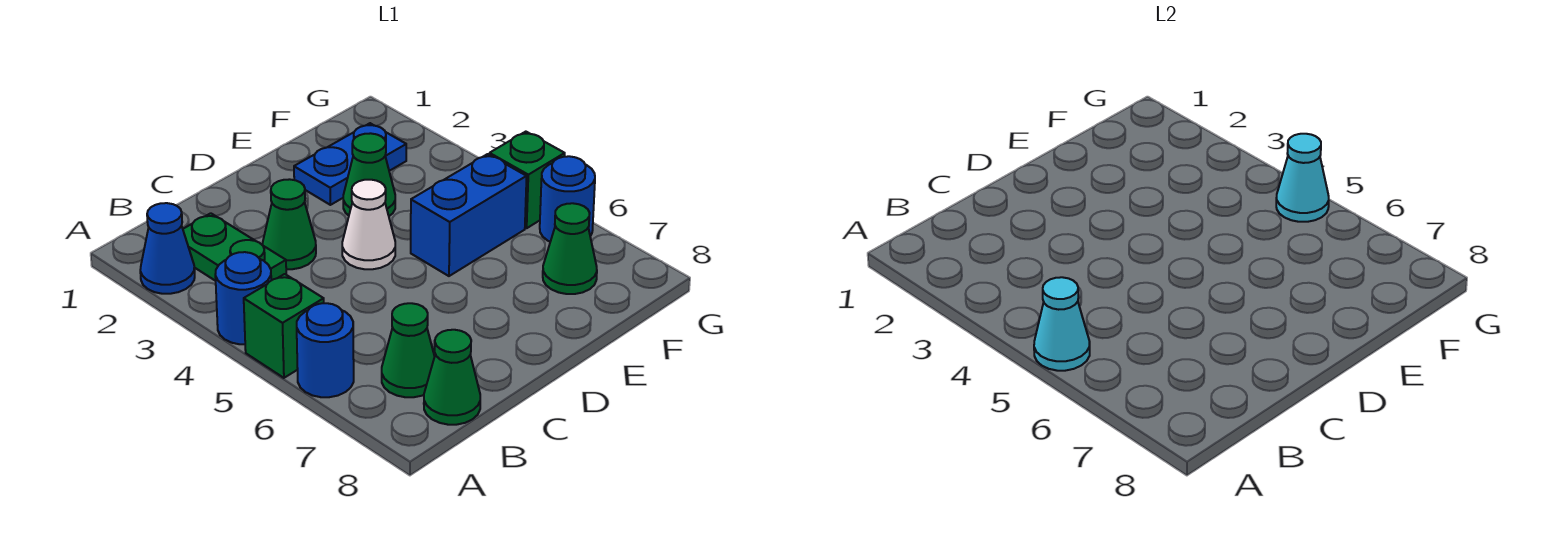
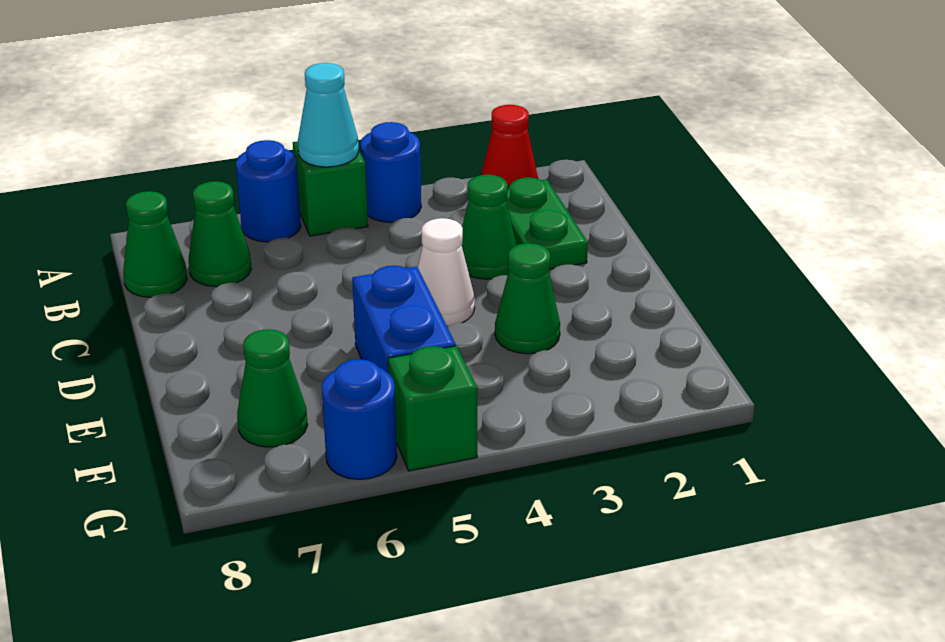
blue cone A2 level 1 -> red cone A2 level 1
green plate B2:B3 level 1 -> green plate B2:C2 level 1
blue plate E2:F2 level 1 -> none
cyan cone G5 level 2 -> none

